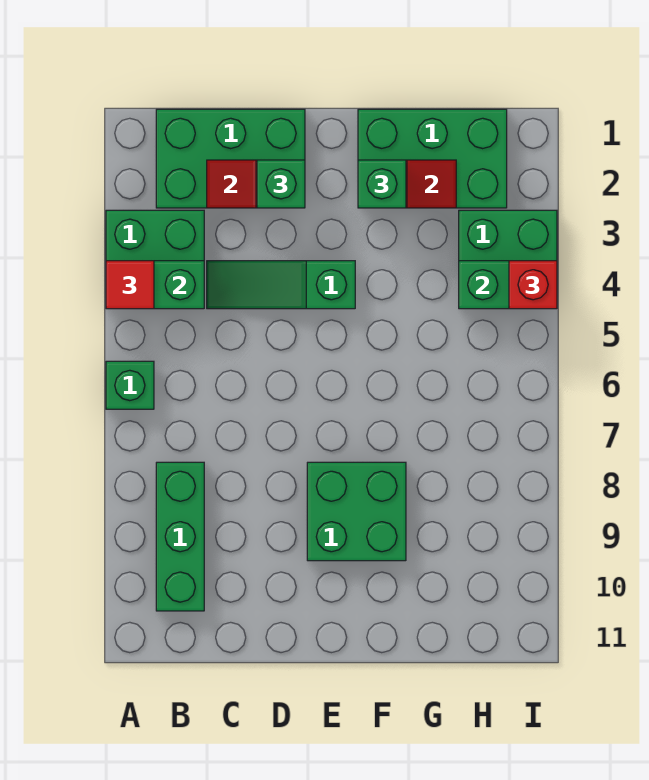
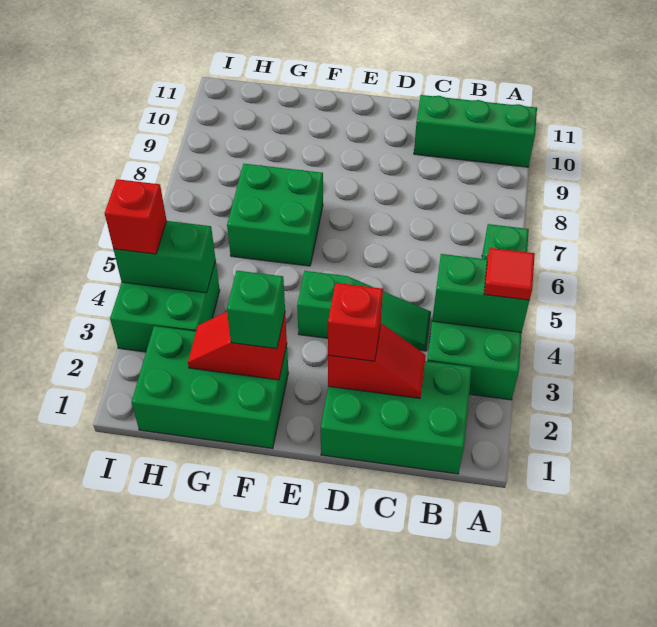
green brick B8:B10 level 1 -> green brick A10:C10 level 1
green brick D2 level 3 -> red brick D2 level 3
green brick E8:F9 level 1 -> green brick F6:G7 level 1

